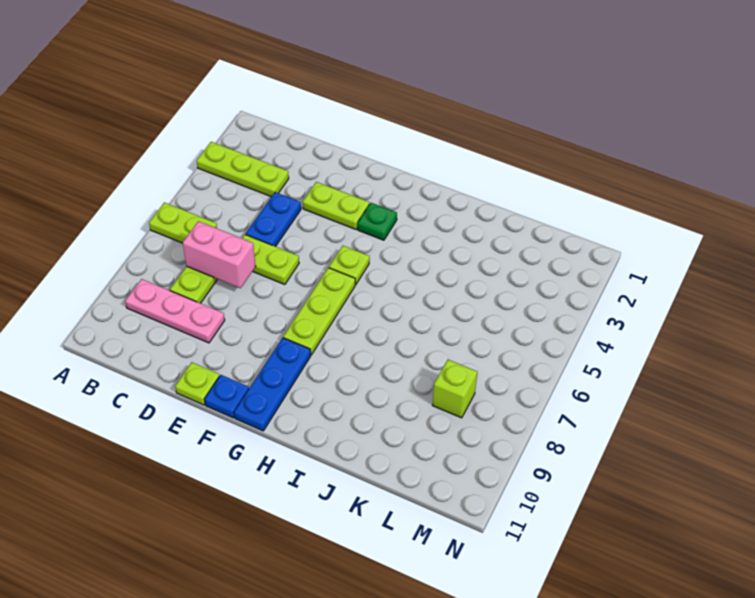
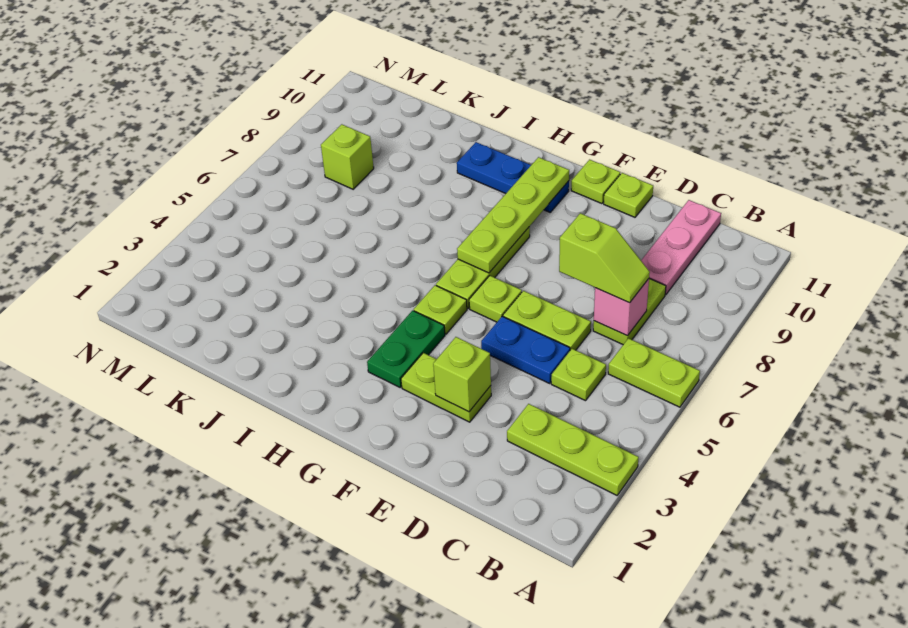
pink plate B9:D9 level 1 -> pink plate C9:C11 level 1
none -> lime plate C5 level 1
pink brick C7:D7 level 2 -> pink brick C7 level 2
none -> lime slope C7:D7 level 3 top D
blue plate D4:D5 level 1 -> blue plate D5:E5 level 1
none -> lime brick E3 level 2
none -> lime plate F6 level 1
blue plate F11 level 1 -> lime plate F11 level 1
green plate G3 level 1 -> green plate G3:G4 level 1
none -> lime plate G7:G10 level 2
blue plate G9:G11 level 1 -> blue plate G10:I10 level 1

